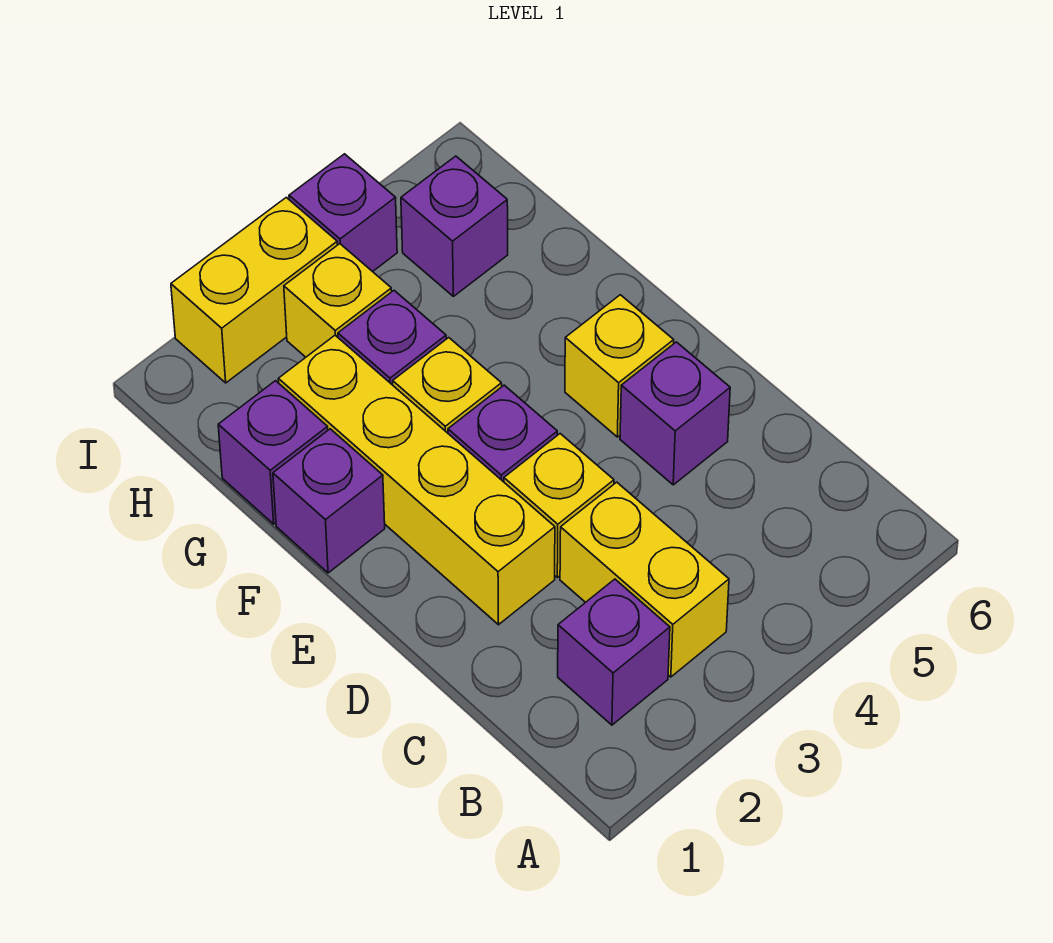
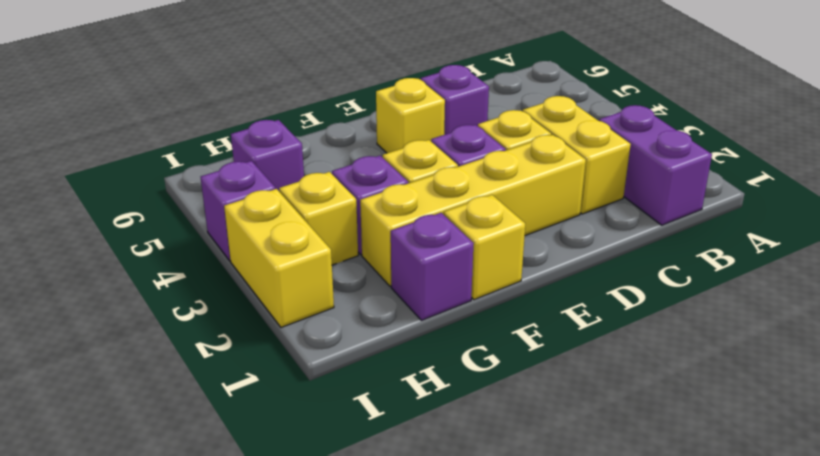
purple brick B2 level 1 -> purple brick B1:B2 level 1
yellow brick B3:C3 level 1 -> yellow brick C2:C3 level 1
purple brick F1 level 1 -> yellow brick F1 level 1

